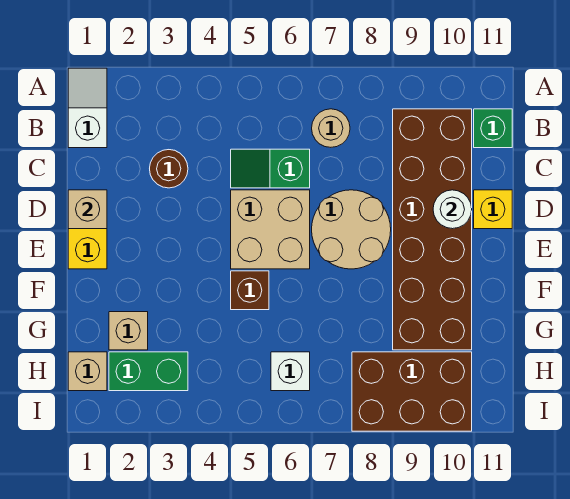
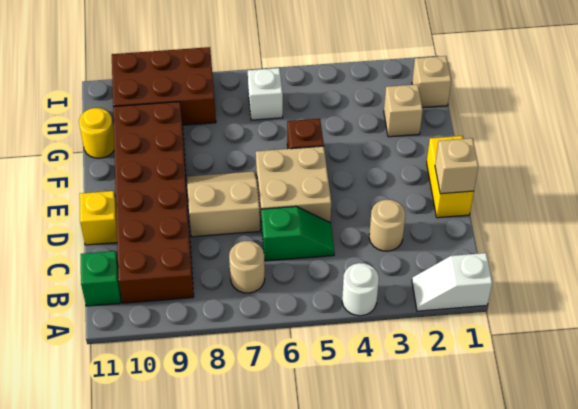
white slope A1:B1 level 1 top B -> white slope A1:A2 level 1 top 1
brown round brick C3 level 1 -> tan round brick C3 level 1
tan round brick D7:E8 level 1 -> tan slope D7:E8 level 1 top D
white round brick D10 level 2 -> white round brick A4 level 1
none -> yellow round brick G11 level 1
green brick H2:H3 level 1 -> none

